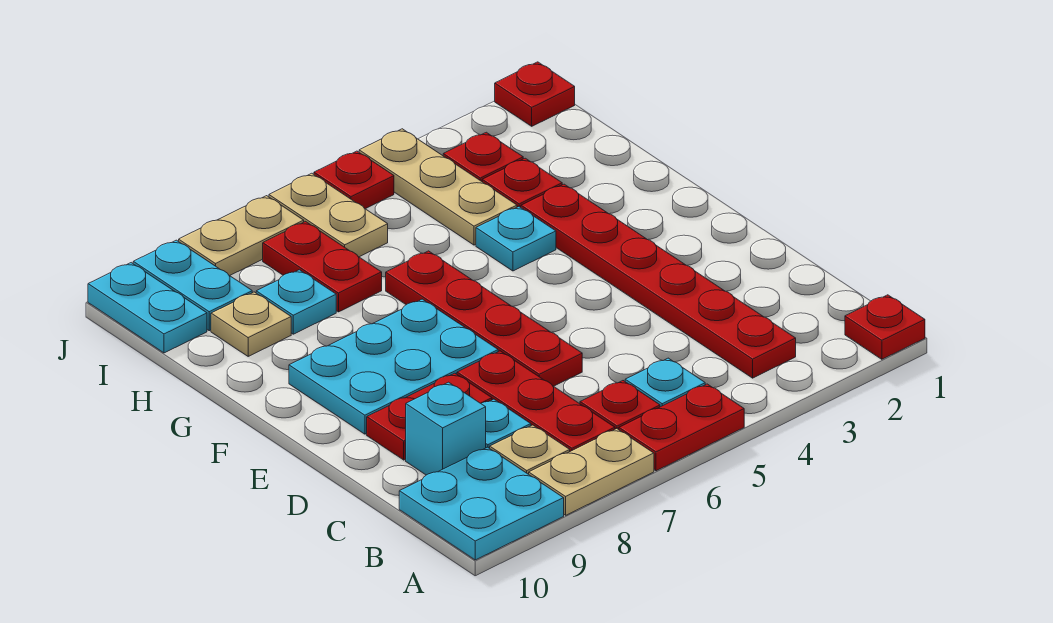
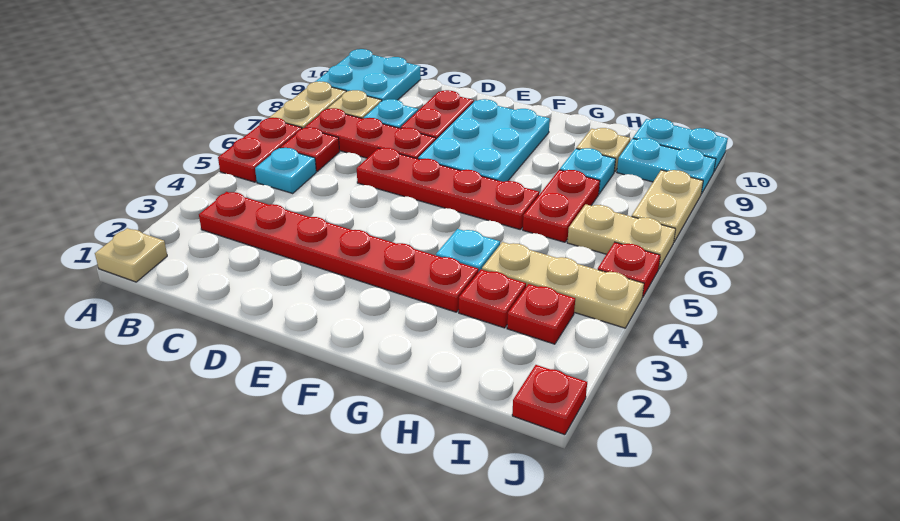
red plate A1 level 1 -> tan plate A1 level 1
cyan brick C9 level 1 -> none
red plate H7:I7 level 1 -> red plate H6:H7 level 1

